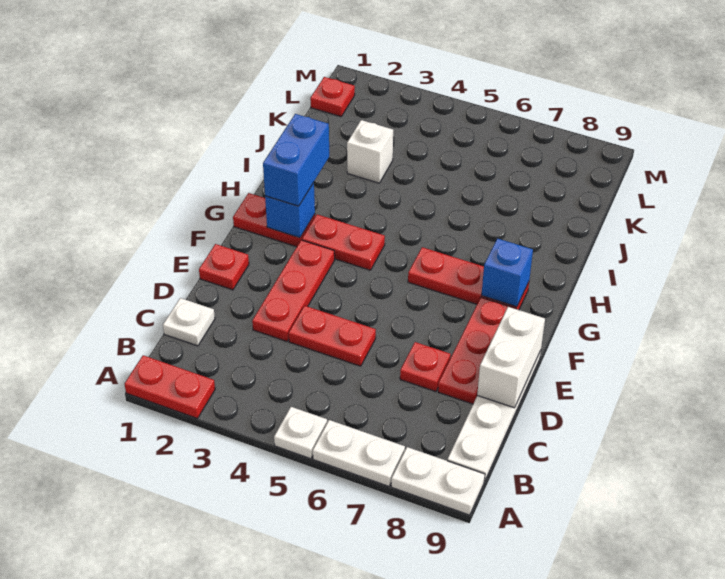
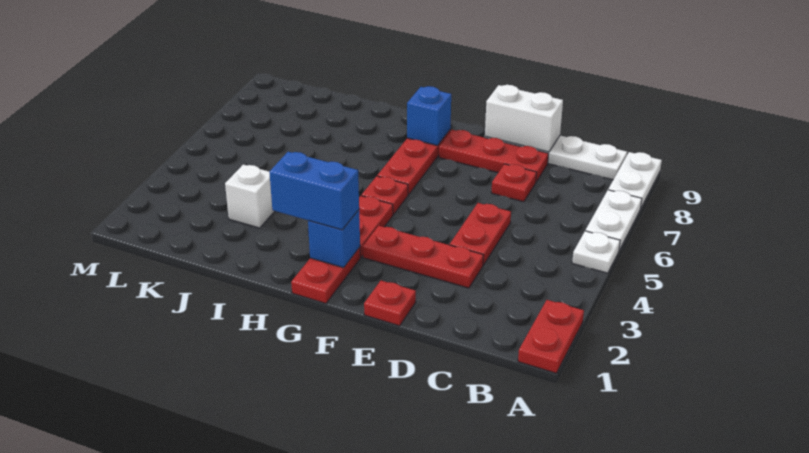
white plate C1 level 1 -> none
red plate L1 level 1 -> red plate G5 level 1

